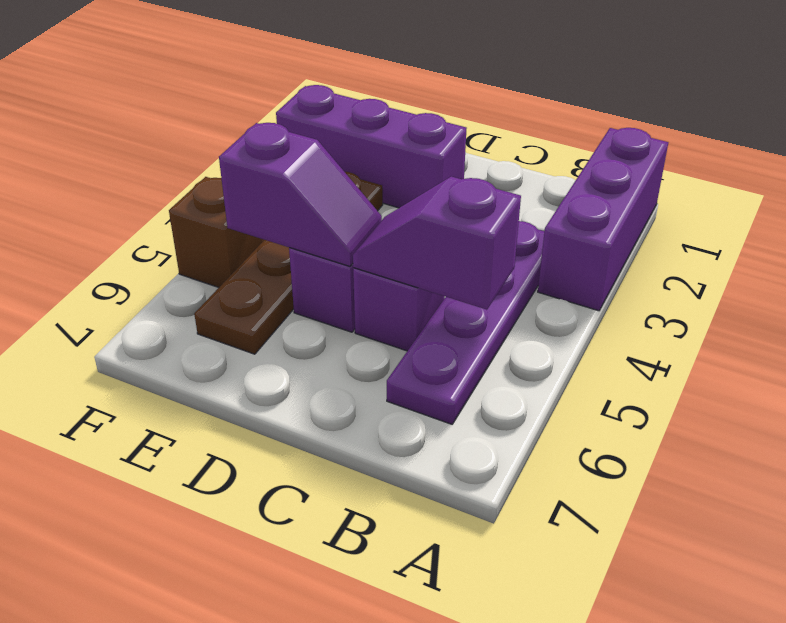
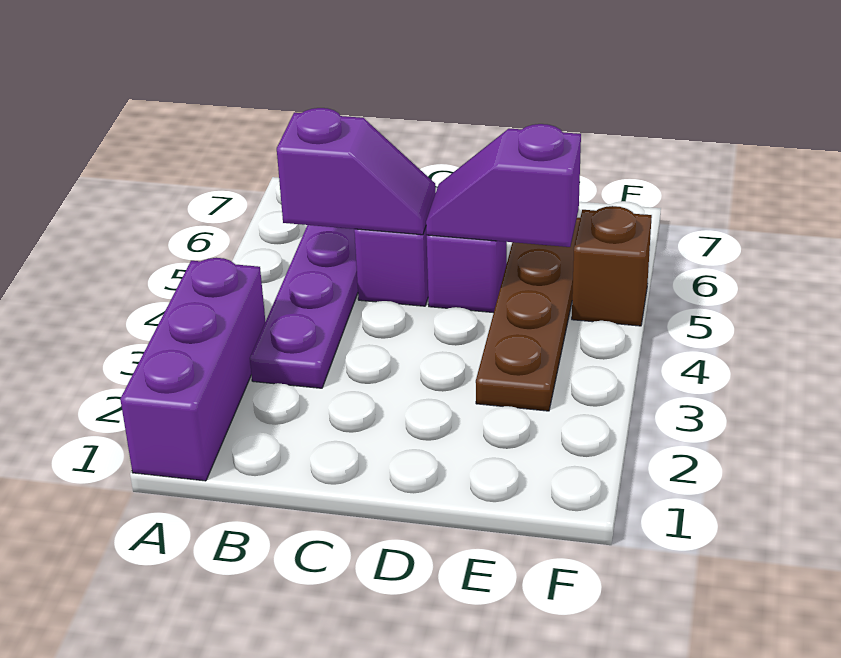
purple brick D2:F2 level 1 -> none

